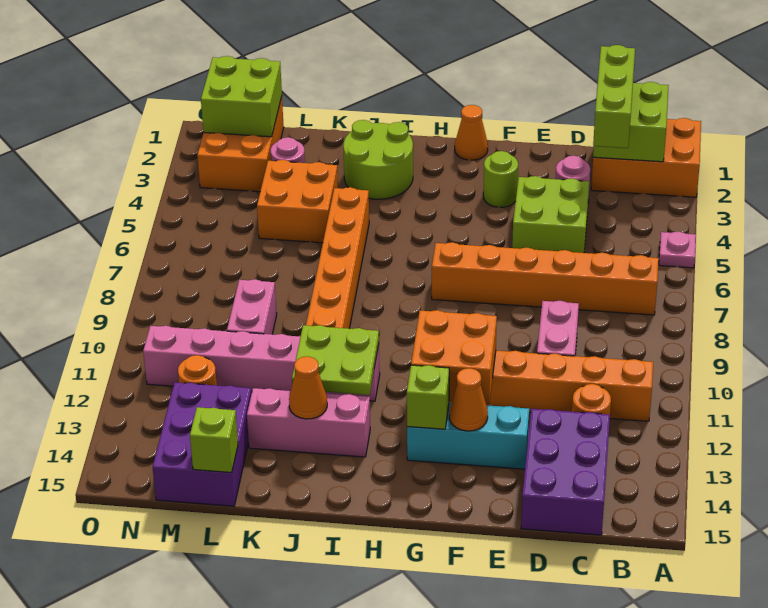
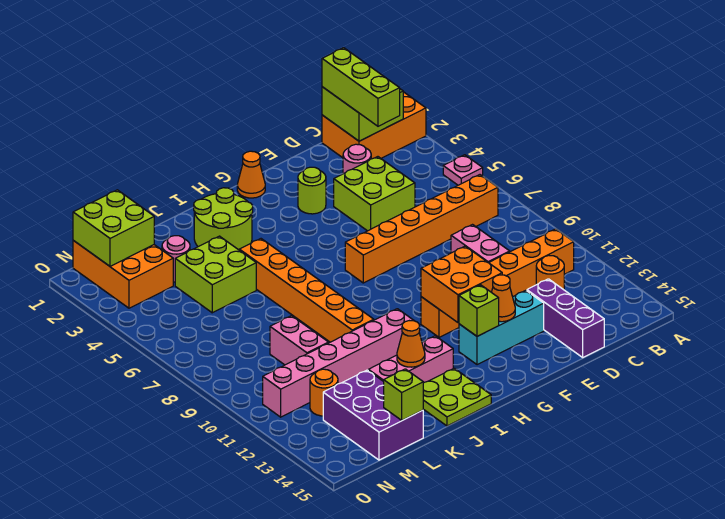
purple brick C13:D15 level 1 -> purple brick D13:D15 level 1
lime plate I11:J12 level 2 -> lime plate I14:J15 level 1
orange brick K4:L5 level 1 -> lime brick K4:L5 level 1

